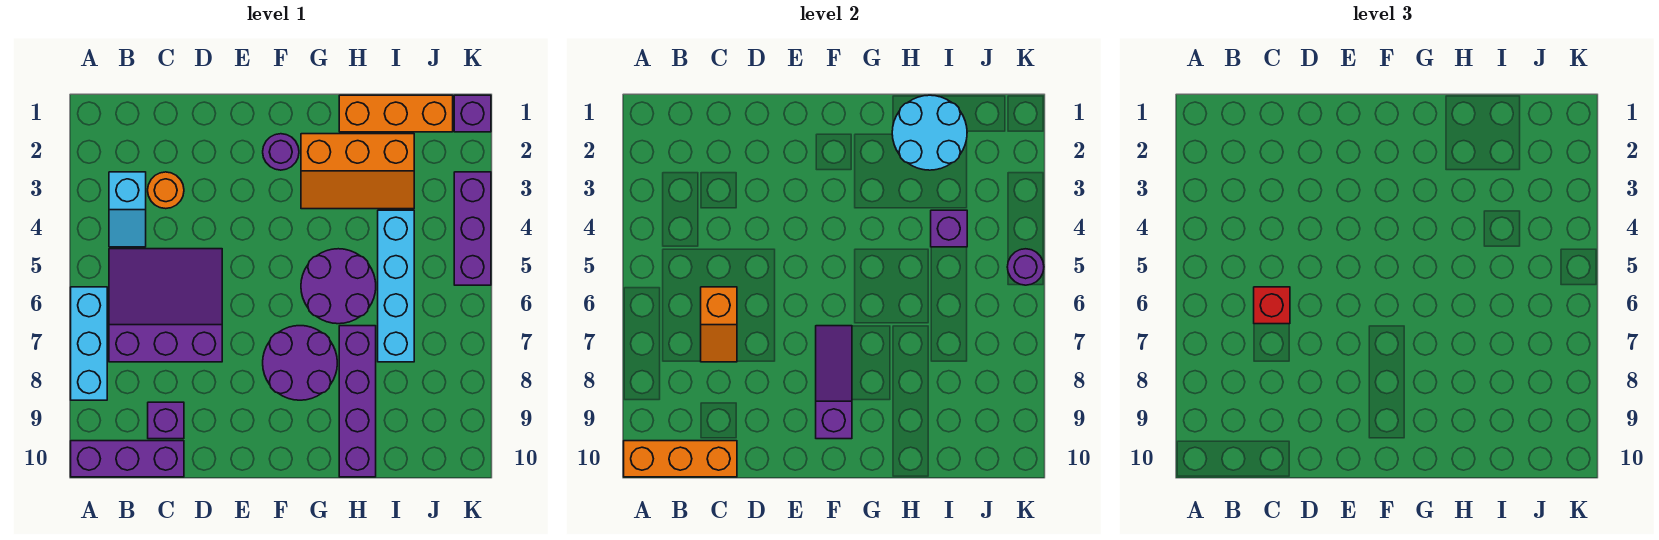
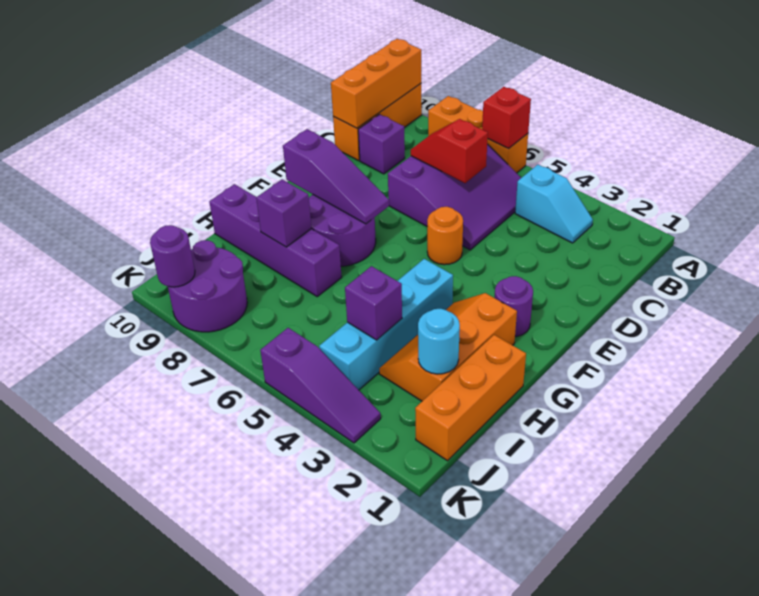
cyan brick A6:A8 level 1 -> orange brick A6:A8 level 1
purple brick A10:C10 level 1 -> orange brick A10:C10 level 1
cyan slope B3:B4 level 1 top 3 -> cyan slope B3:B4 level 1 top 4
orange round brick C3 level 1 -> orange round brick E5 level 1
orange slope C6:C7 level 2 top 6 -> red slope C6:C7 level 2 top 6
red brick C6 level 3 -> red brick A6 level 2
purple round brick G5:H6 level 1 -> purple round brick J8:K9 level 1
cyan round brick H1:I2 level 2 -> cyan round brick I2 level 2
cyan brick I4:I7 level 1 -> cyan brick G4:J4 level 1
purple brick K1 level 1 -> purple brick H8 level 2
purple brick K3:K5 level 1 -> purple slope K3:K5 level 1 top 5
purple round brick K5 level 2 -> purple round brick K9 level 2

